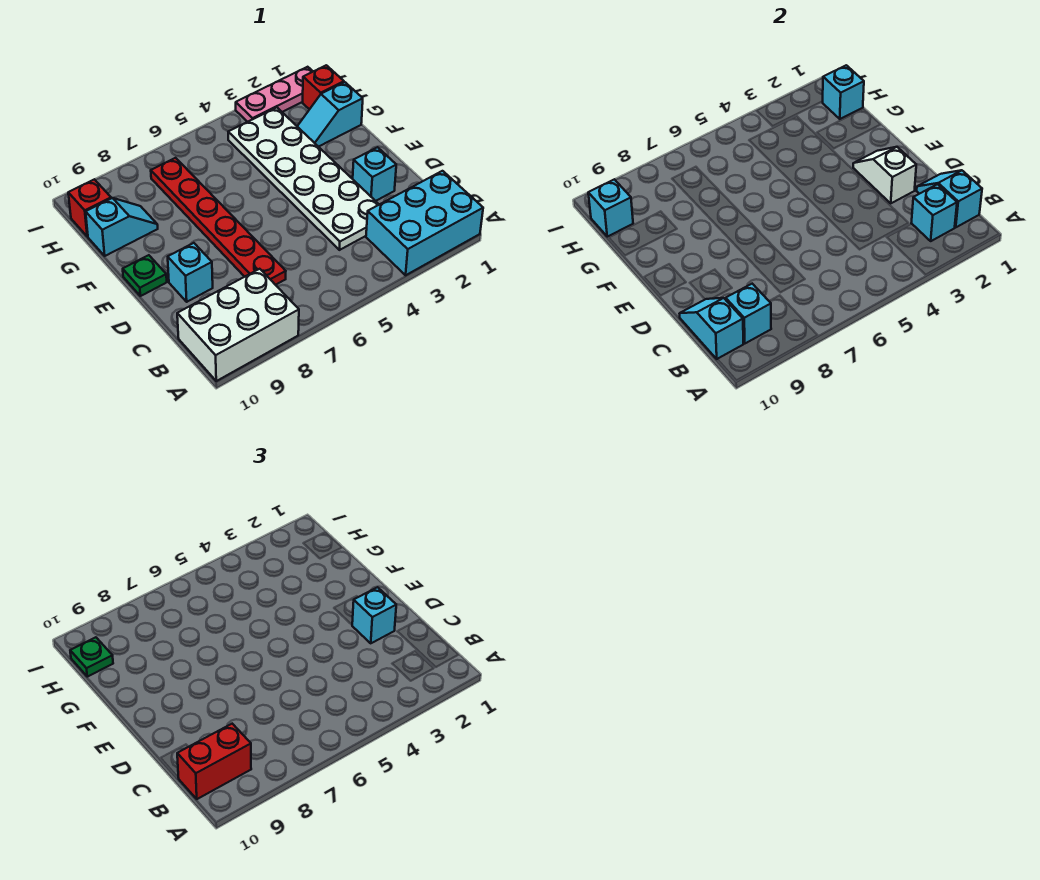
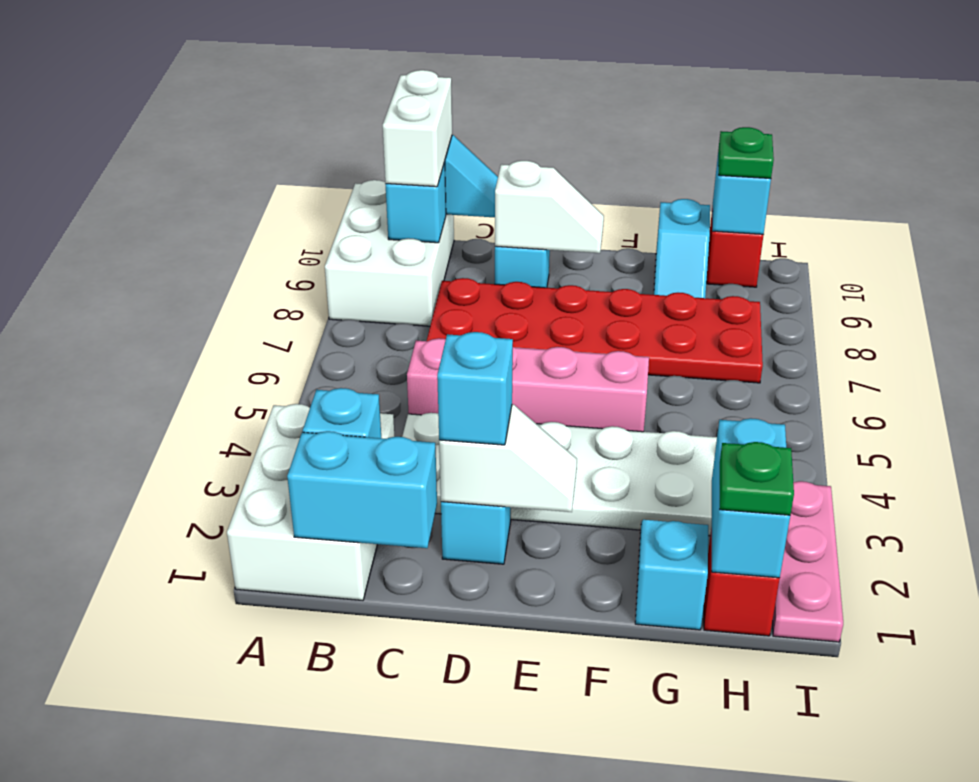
cyan brick A1:B3 level 1 -> white brick A1:B3 level 1
cyan slope B1:C1 level 2 top B -> cyan brick B1:C1 level 2
red brick B9:B10 level 3 -> white brick B9:B10 level 3
none -> pink brick C5:F5 level 1
red plate C7:H7 level 1 -> red plate C7:H8 level 1
none -> white slope D9:E9 level 2 top D
green plate E10 level 1 -> green plate H1 level 3
cyan brick H1 level 2 -> cyan brick H1:H2 level 2

